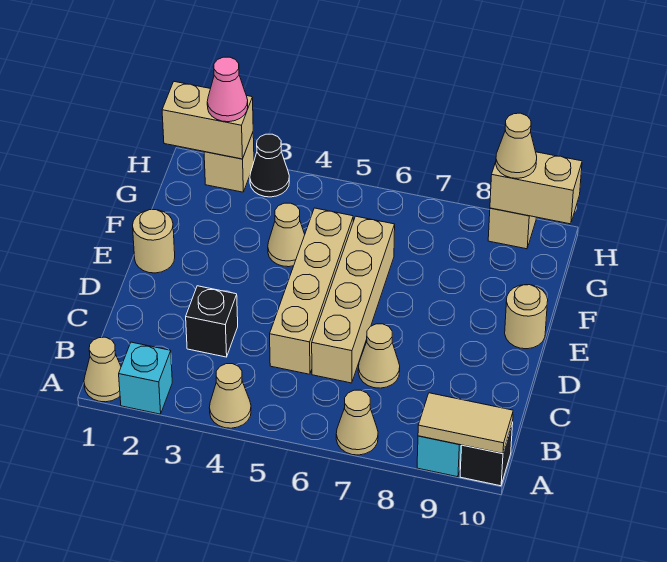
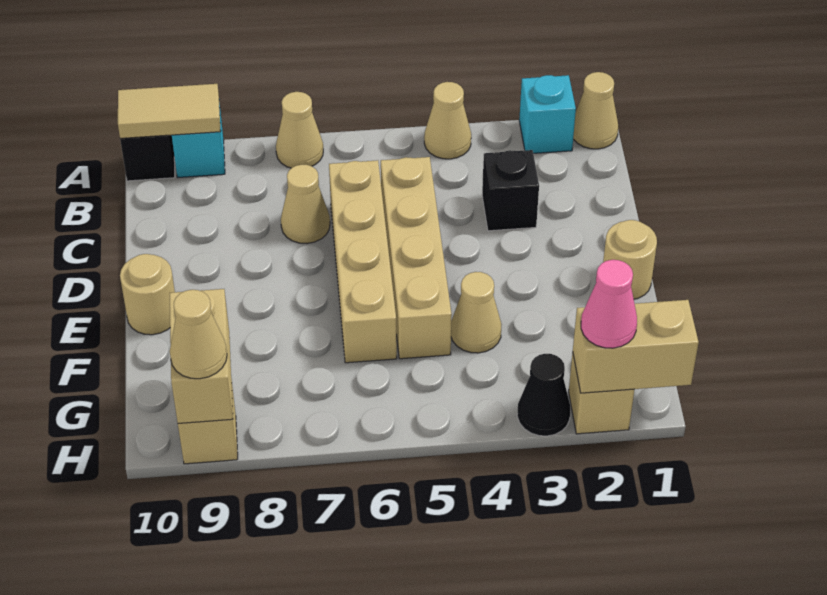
tan brick H9:H10 level 2 -> tan brick G9:H9 level 2

